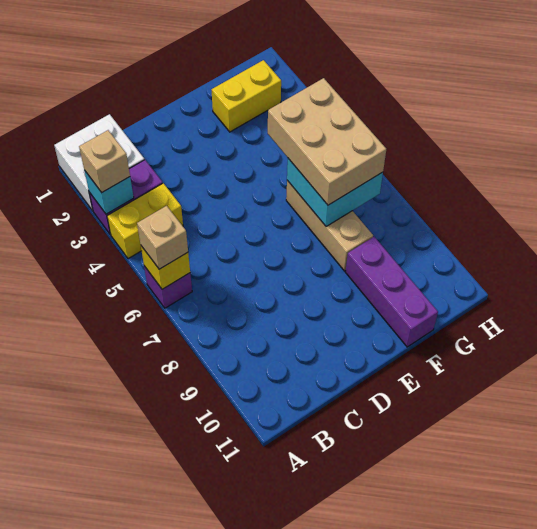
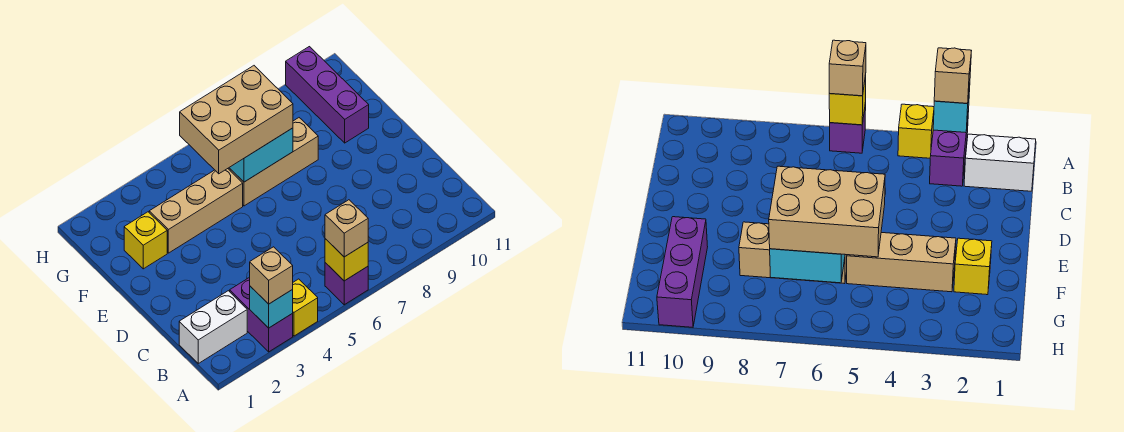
white brick A1:B2 level 1 -> white brick B1:B2 level 1
yellow brick A4:B4 level 1 -> yellow brick A4 level 1
yellow brick F2:G2 level 1 -> yellow brick F2 level 1
none -> tan brick F3:F5 level 1
purple brick F9:F11 level 1 -> purple brick F10:H10 level 1

